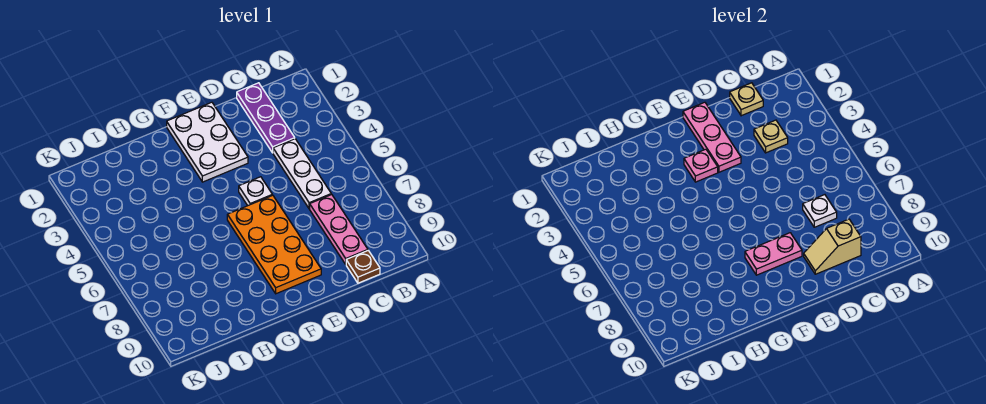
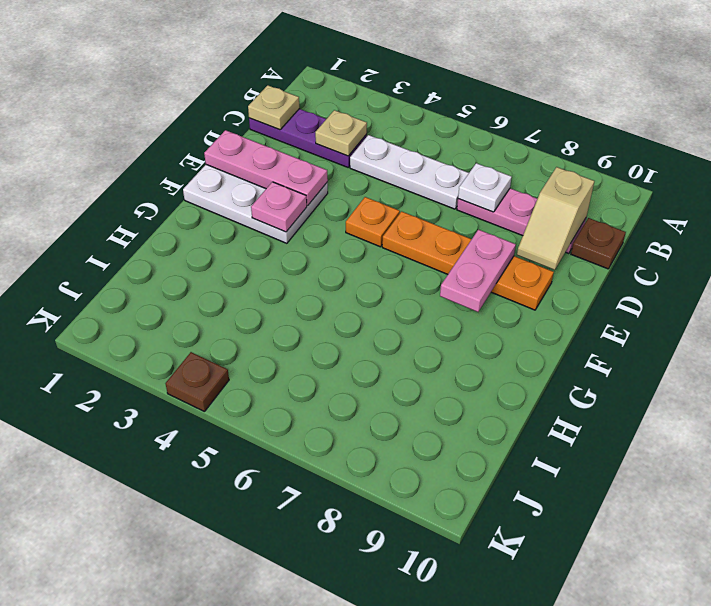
white plate E5 level 1 -> orange plate E5 level 1
orange plate E6:F9 level 1 -> orange plate E6:E9 level 1
none -> brown plate K4 level 1

